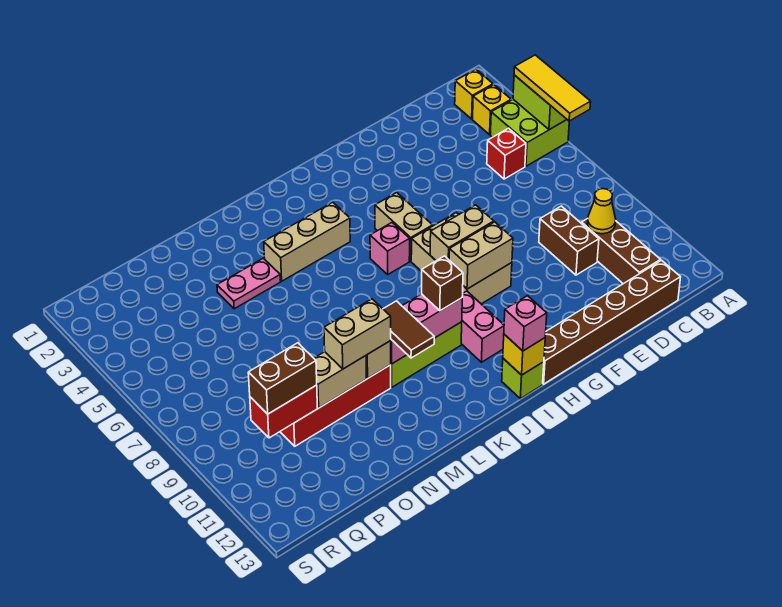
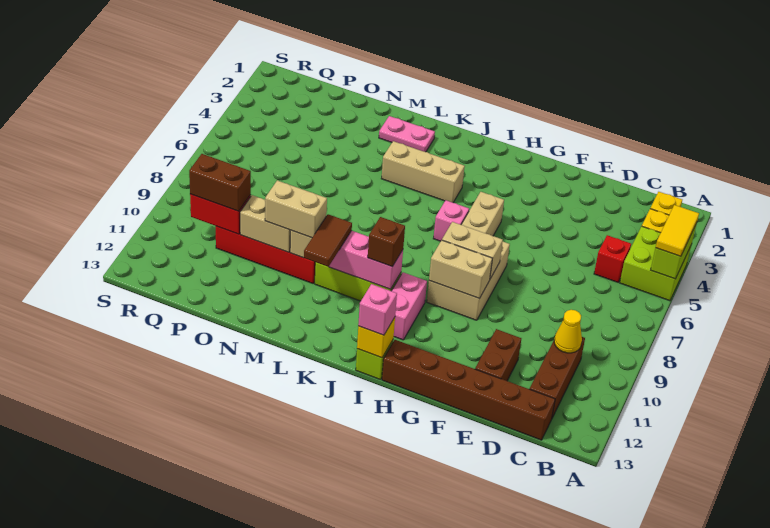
yellow tile A4:A6 level 3 -> yellow tile A4:A5 level 3
brown brick D9:D10 level 1 -> brown brick E11:E12 level 1
pink plate M4:N4 level 1 -> pink plate L2:M2 level 1

